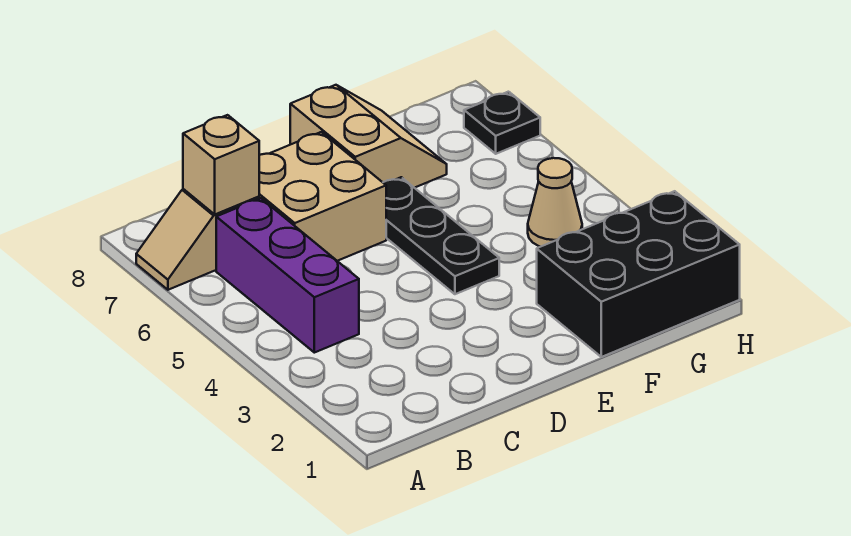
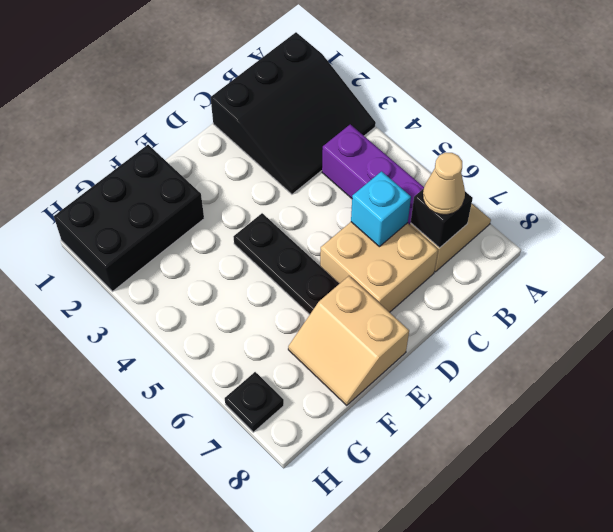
none -> black slope A1:C3 level 1 top 1
tan brick B7 level 2 -> black brick B7 level 2
none -> cyan brick C6 level 2
tan cone G4 level 1 -> tan cone B7 level 3

